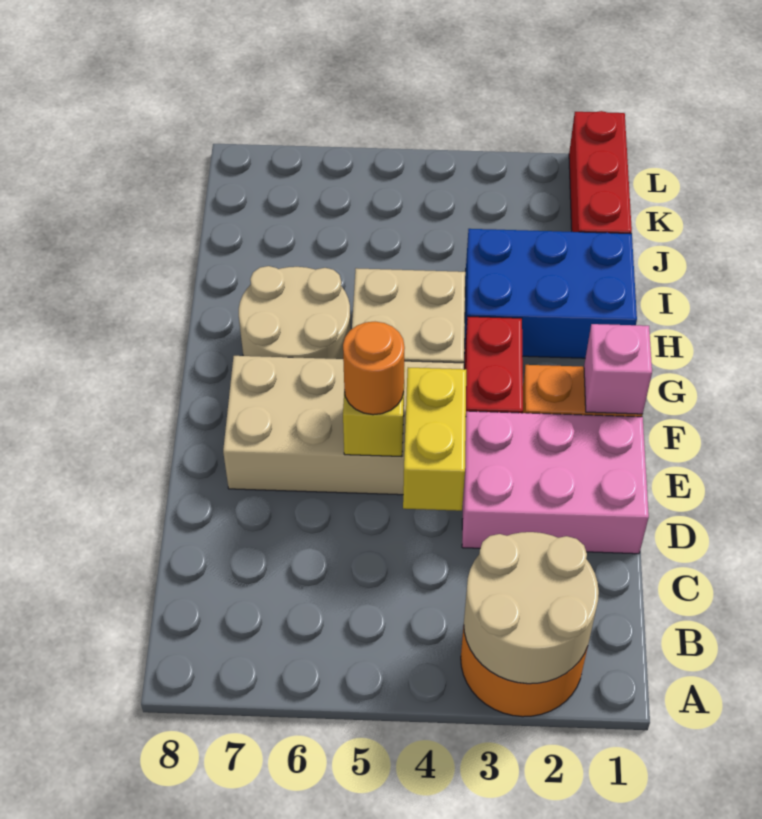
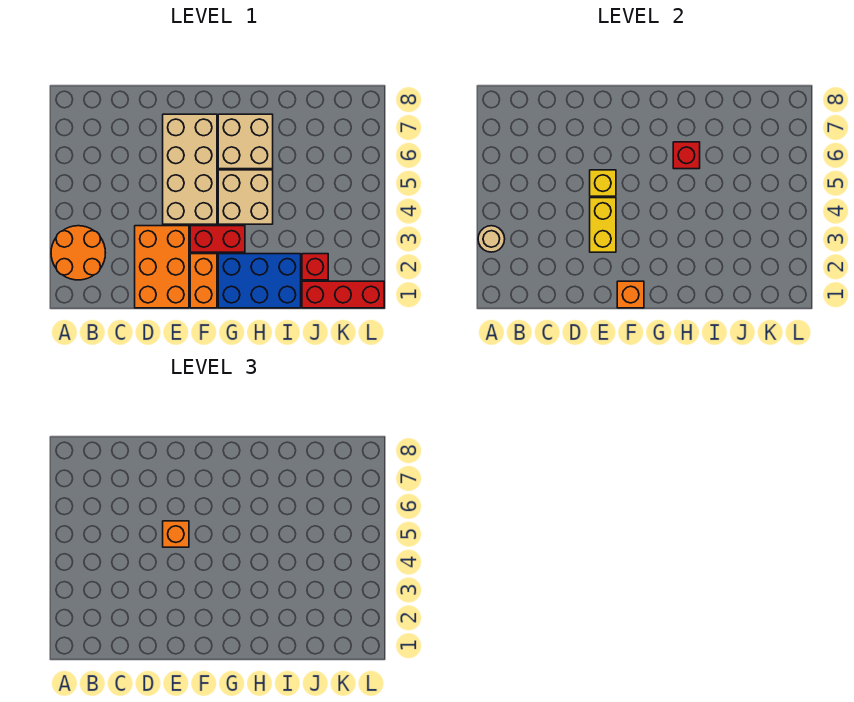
tan round brick A2:B3 level 2 -> tan round brick A3 level 2
pink brick D1:E3 level 1 -> orange brick D1:E3 level 1
yellow brick D4:E4 level 2 -> yellow brick E3:E4 level 2
orange round brick E5 level 3 -> orange brick E5 level 3
pink brick F1 level 2 -> orange brick F1 level 2
tan round brick G6:H7 level 1 -> tan brick G6:H7 level 1
blue brick H1:I3 level 1 -> blue brick G1:I2 level 1
none -> red brick H6 level 2
none -> red brick J2 level 1

